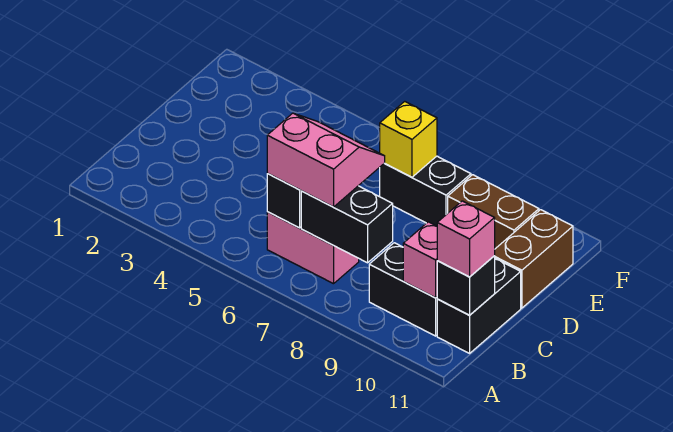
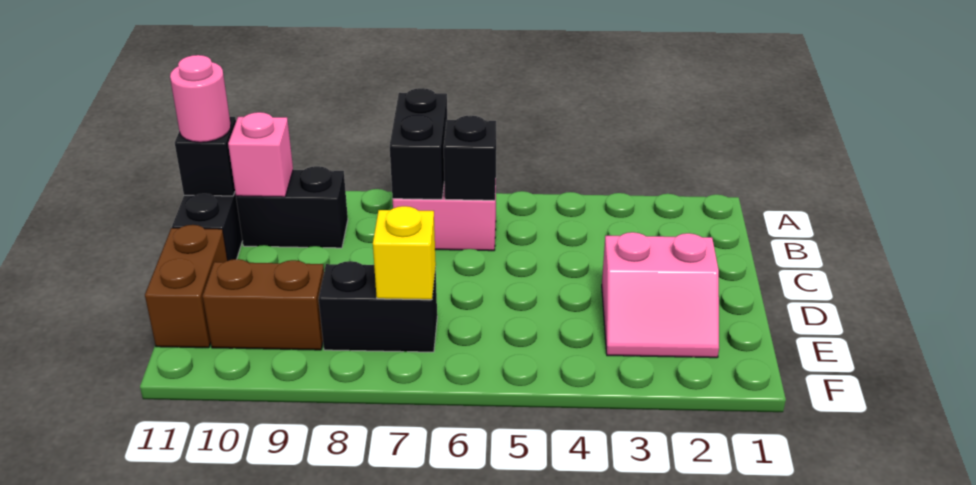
pink slope B6:C7 level 3 top B -> pink slope D2:E3 level 1 top D
black brick B7:B8 level 2 -> black brick A7:B7 level 2
pink brick B11 level 3 -> pink round brick B11 level 3

